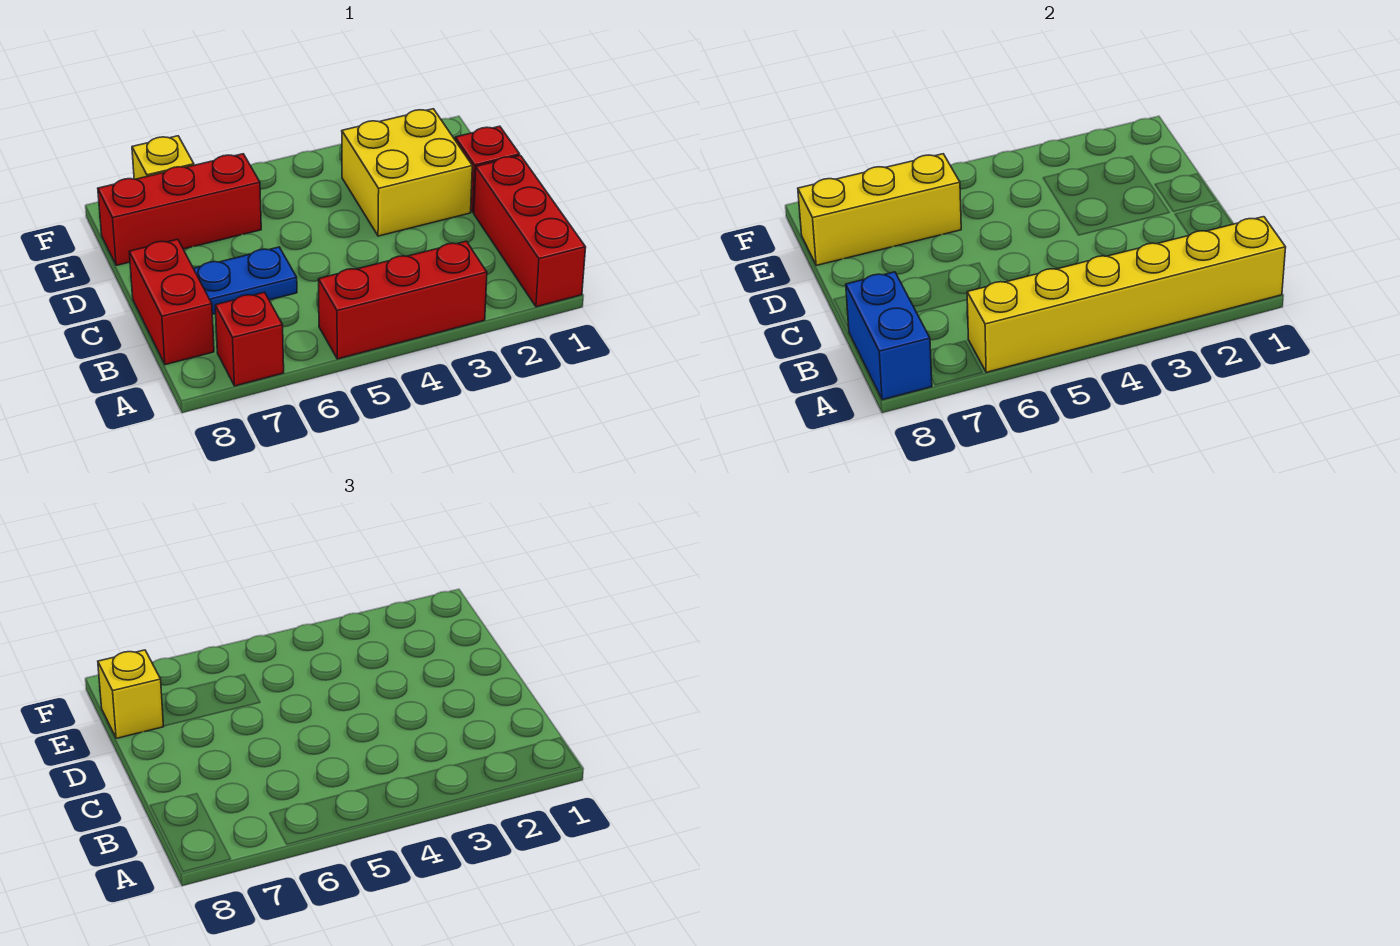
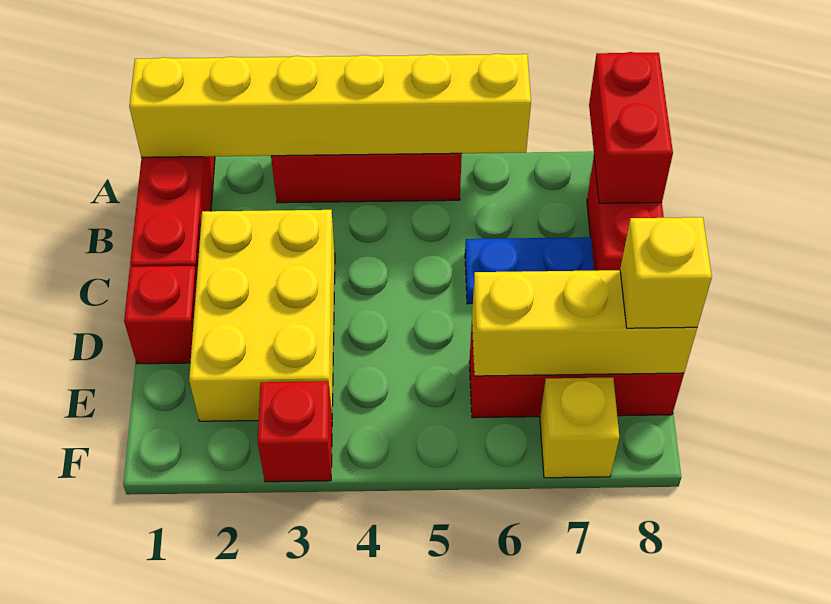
red brick A7 level 1 -> red brick F3 level 1
blue brick A8:B8 level 2 -> red brick A8:B8 level 2
yellow brick D2:E3 level 1 -> yellow brick C2:E3 level 1

